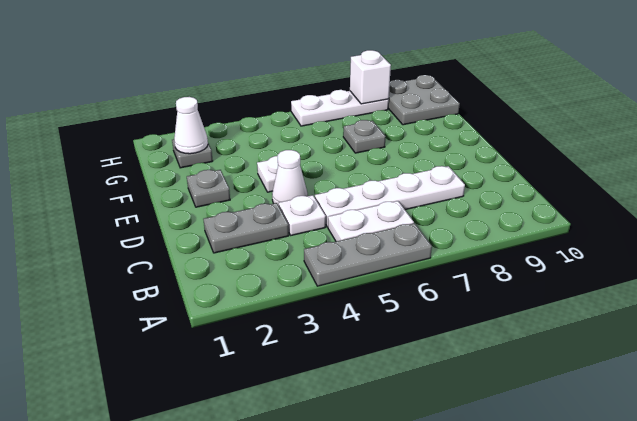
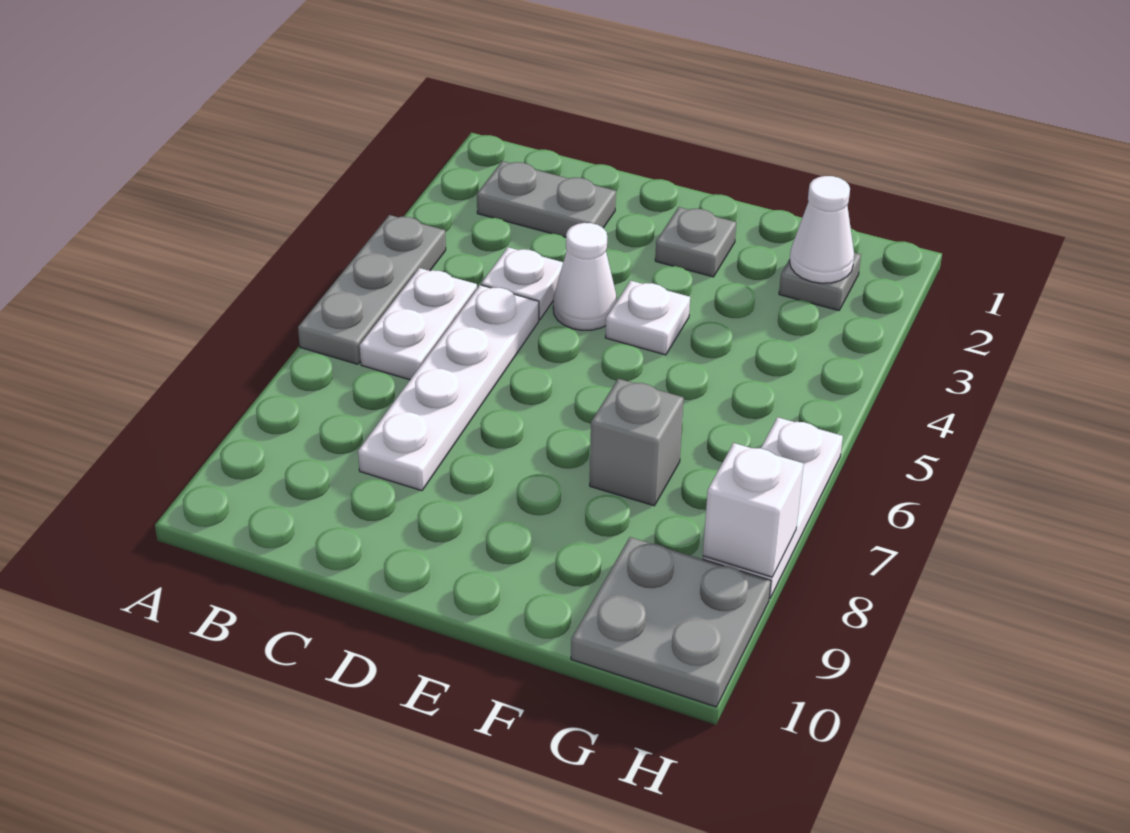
grey plate C2:C3 level 1 -> grey plate B2:C2 level 1
grey plate F7 level 1 -> grey brick F7 level 1

